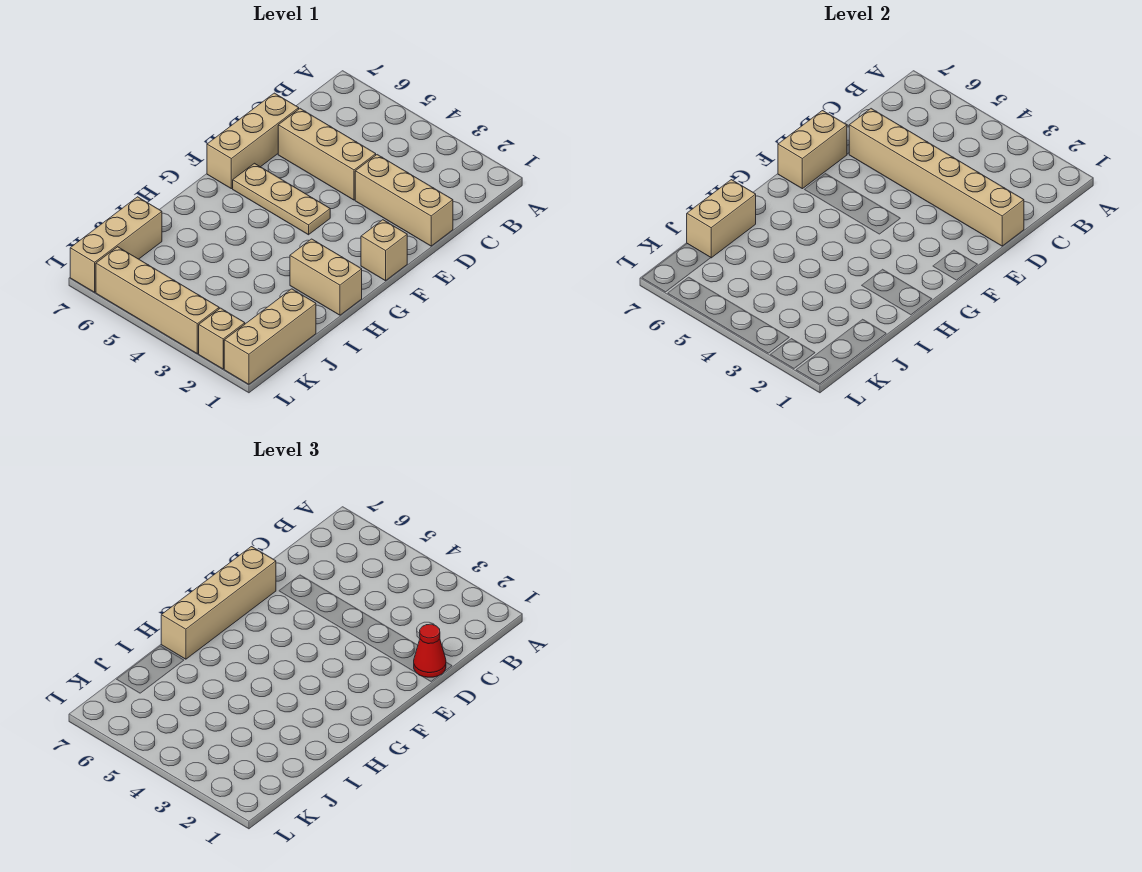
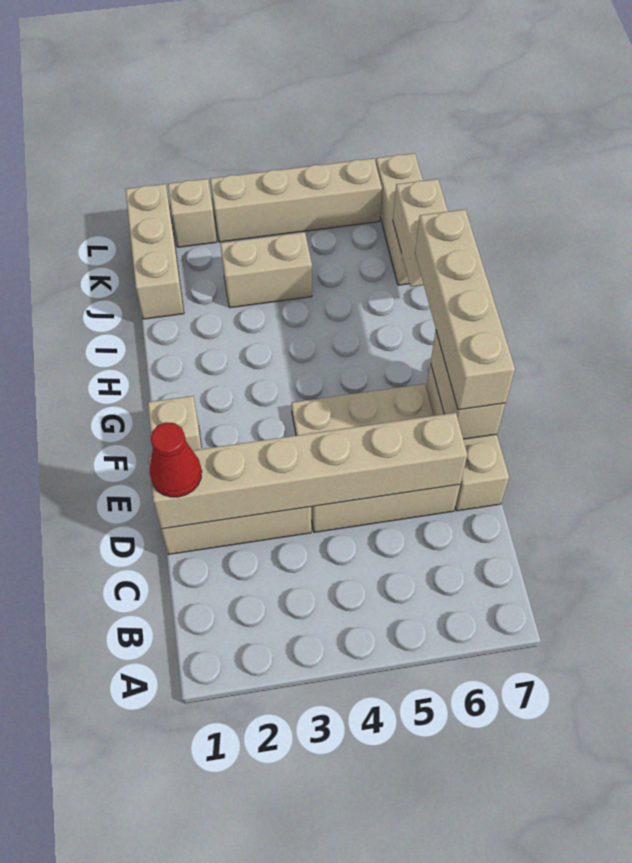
tan brick H1:H2 level 1 -> tan brick J3:J4 level 1

